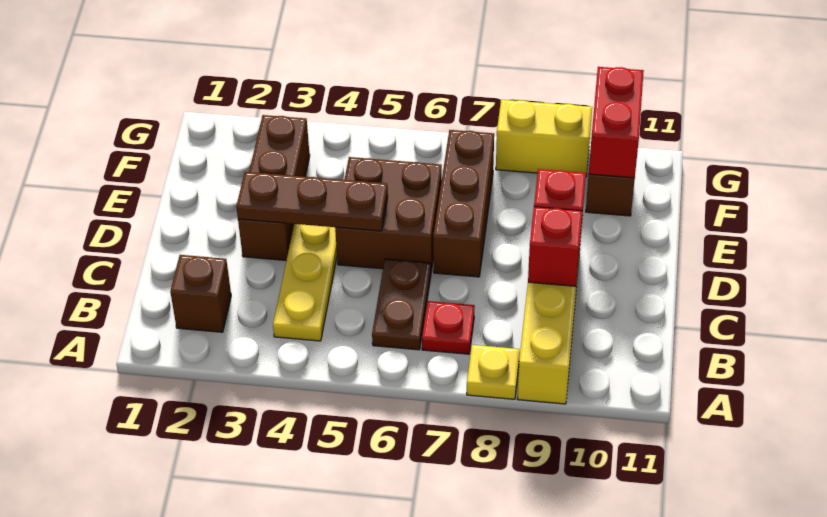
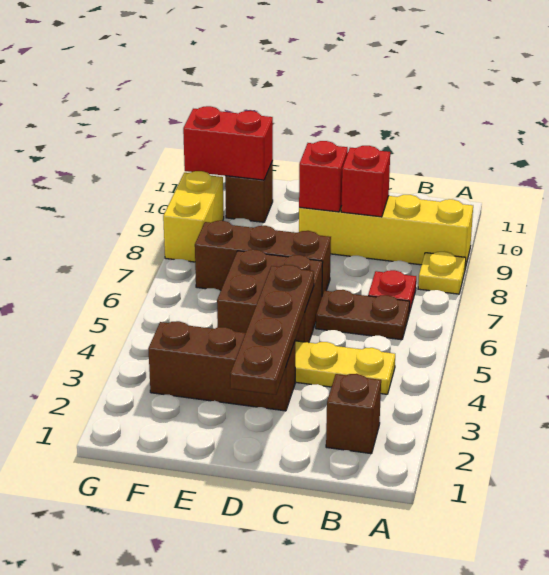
brown plate D3:D5 level 2 -> brown plate D2:D5 level 2

